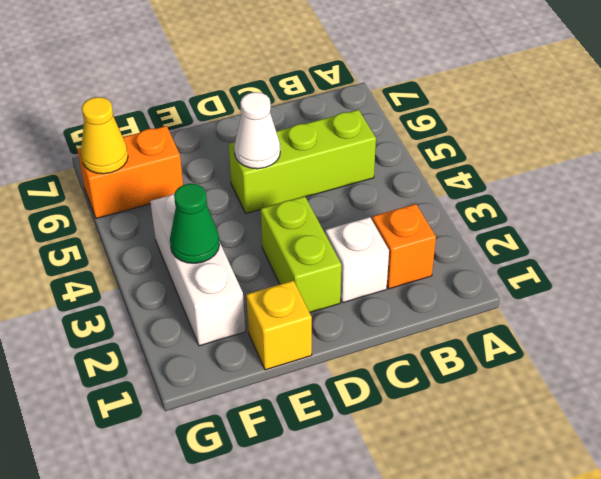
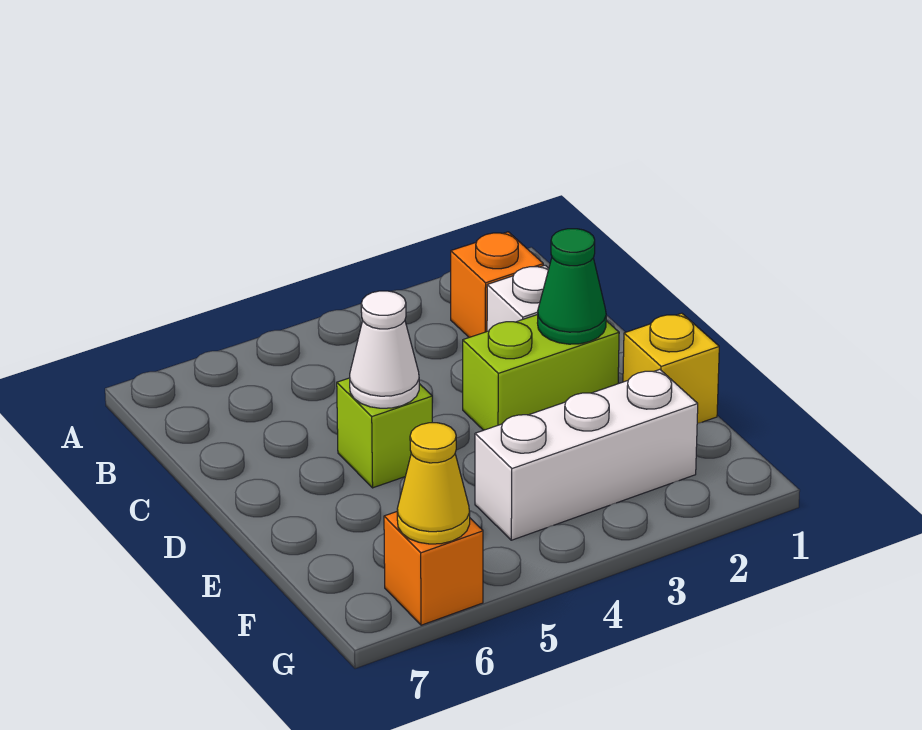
lime brick B5:D5 level 1 -> lime brick D5 level 1
green cone F3 level 2 -> green cone D2 level 2
orange brick F6:G6 level 1 -> orange brick G6 level 1

